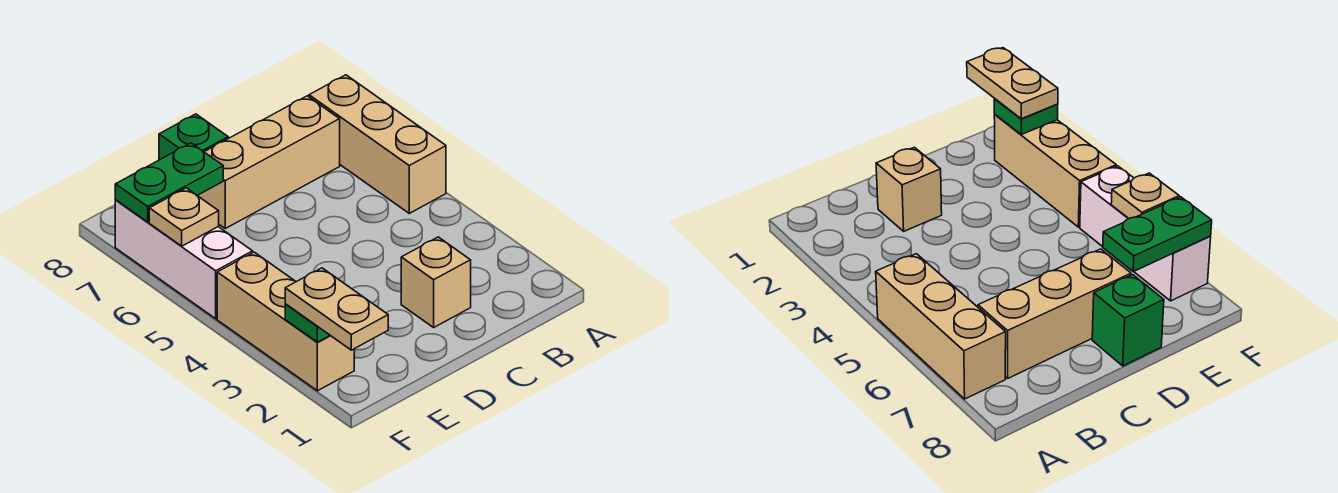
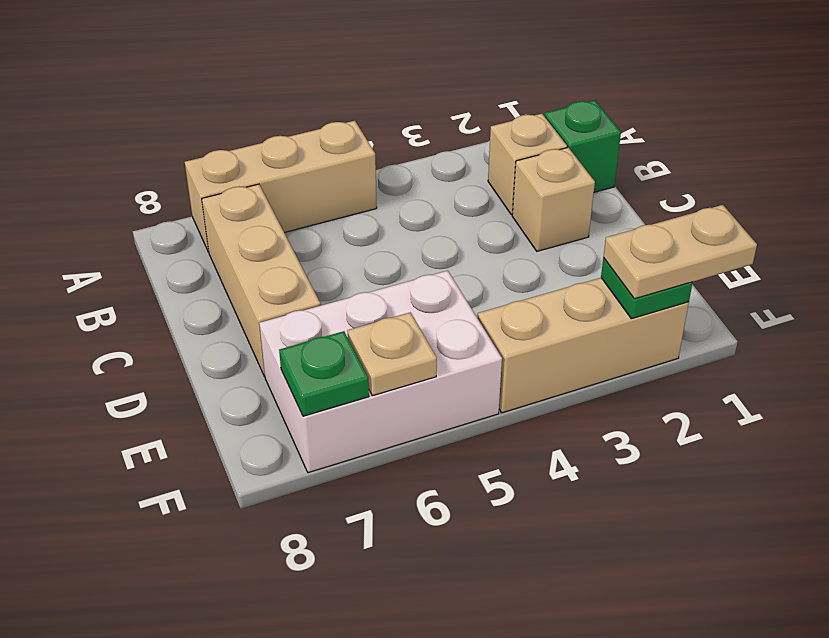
none -> tan brick B2 level 1
green brick D8 level 1 -> green brick B1 level 1
green plate E7:F7 level 2 -> green plate F7 level 2
white brick F5:F7 level 1 -> white brick E5:F7 level 1

